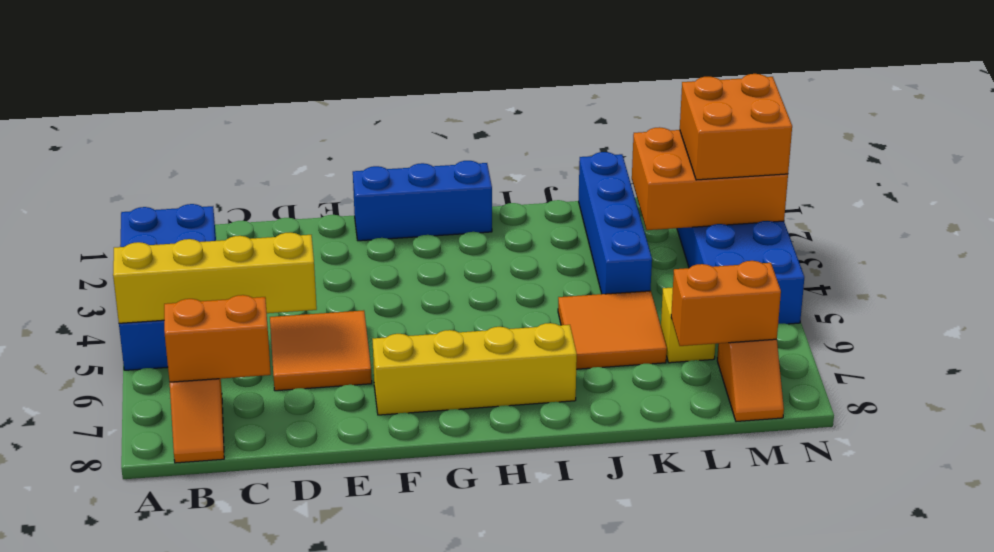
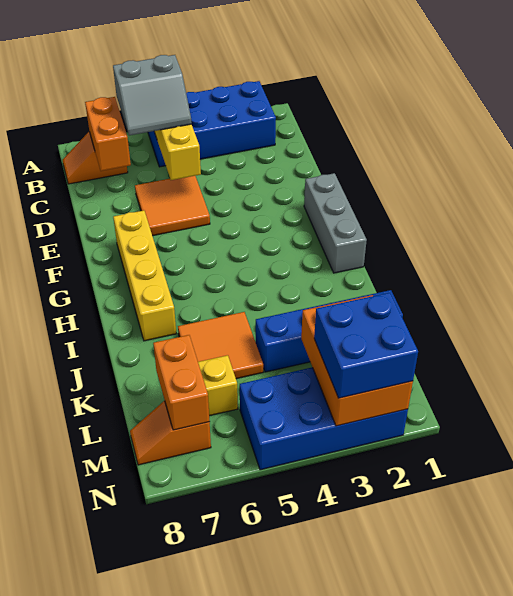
none -> grey slope B5:C6 level 3 top B
blue brick F1:H1 level 1 -> grey brick F1:H1 level 1
orange brick M2:N3 level 3 -> blue brick M2:N3 level 3

